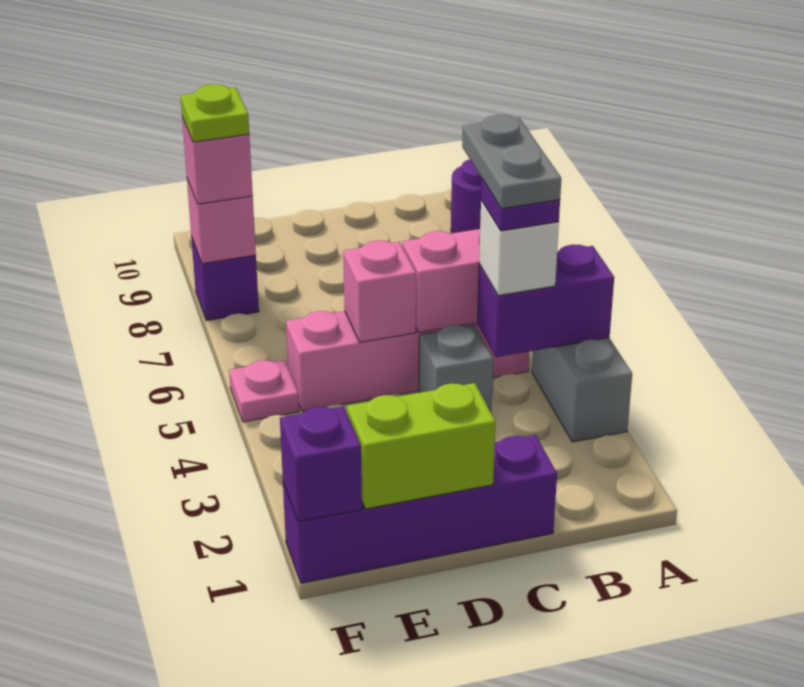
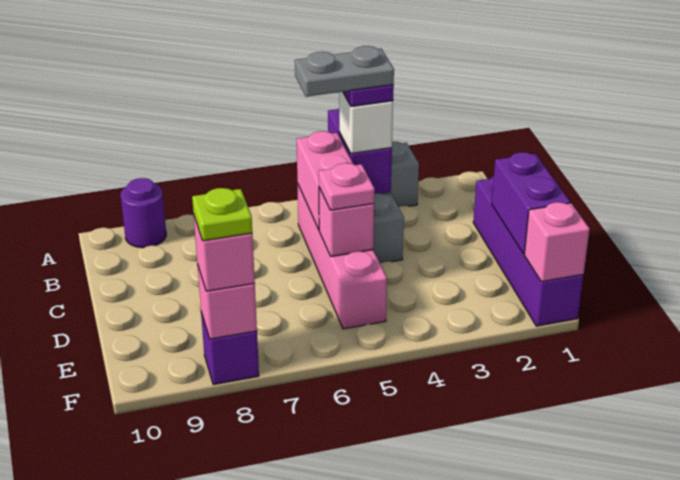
lime brick D1:E1 level 2 -> purple brick D1:E1 level 2
purple brick F1 level 2 -> pink brick F1 level 2
pink plate F5 level 1 -> pink plate D5 level 3

